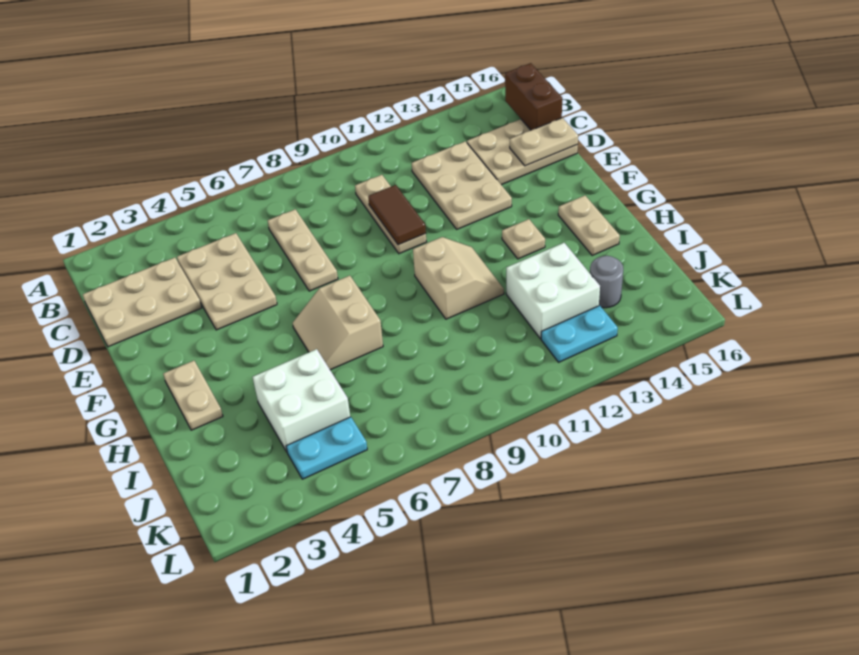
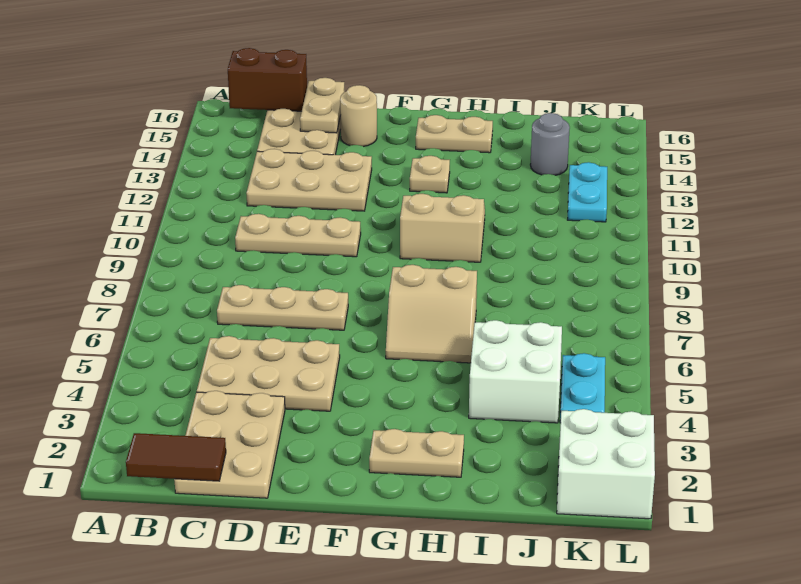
brown tile D10:E10 level 2 -> brown tile B1:C1 level 2
none -> tan round brick E15 level 1
white brick I12:J13 level 1 -> white brick K1:L2 level 1

